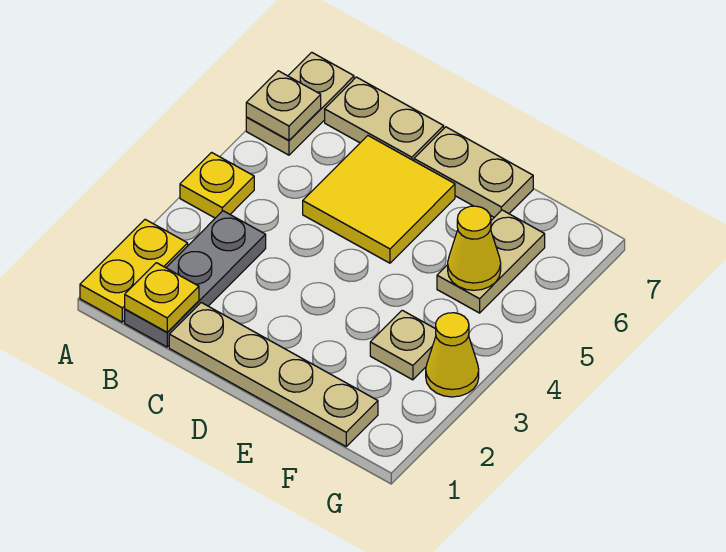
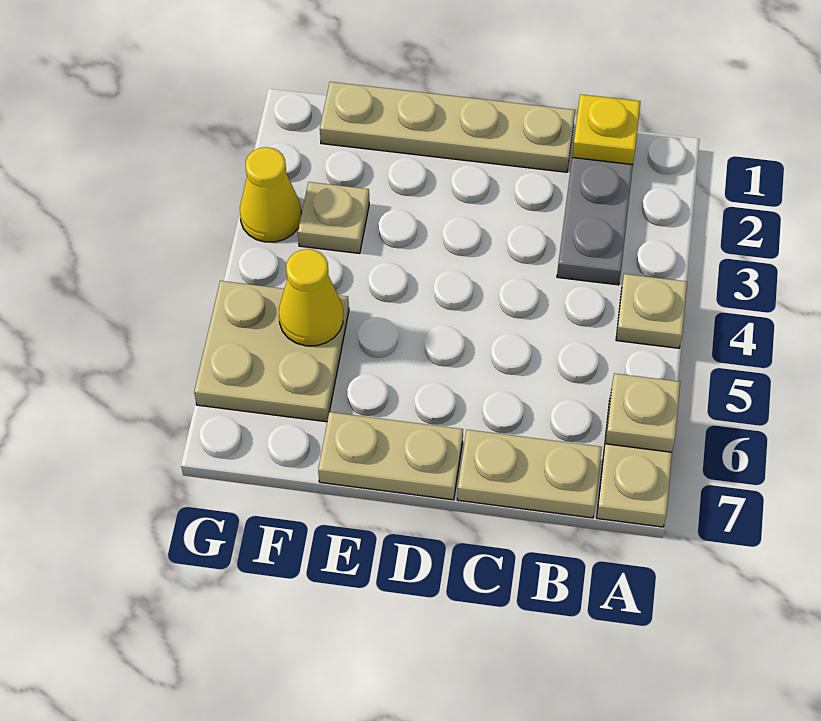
yellow plate A1:A2 level 1 -> none
yellow plate A4 level 1 -> tan plate A4 level 1
yellow tile C5:D6 level 1 -> none
tan plate F5:F6 level 1 -> tan plate F5:G6 level 1

